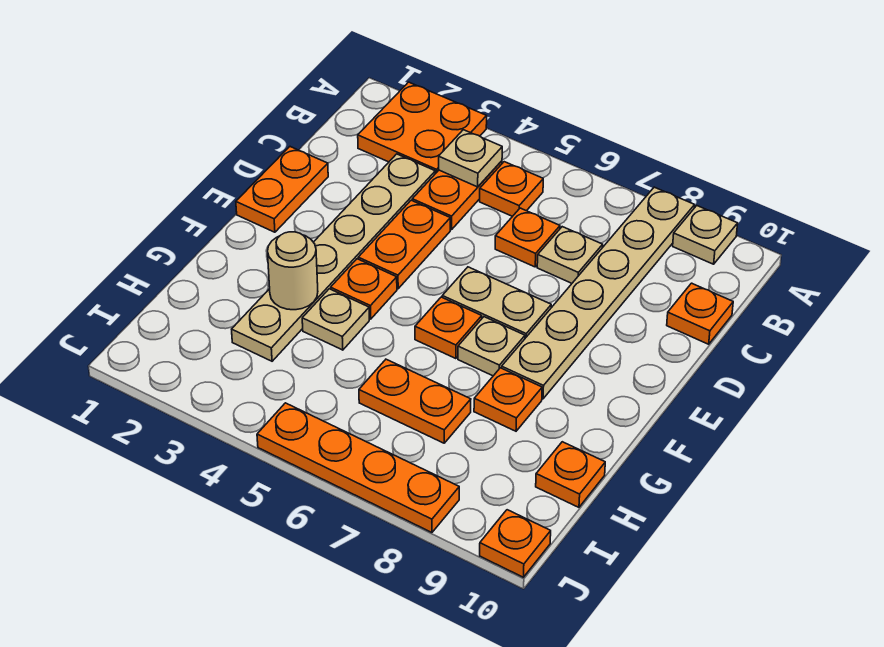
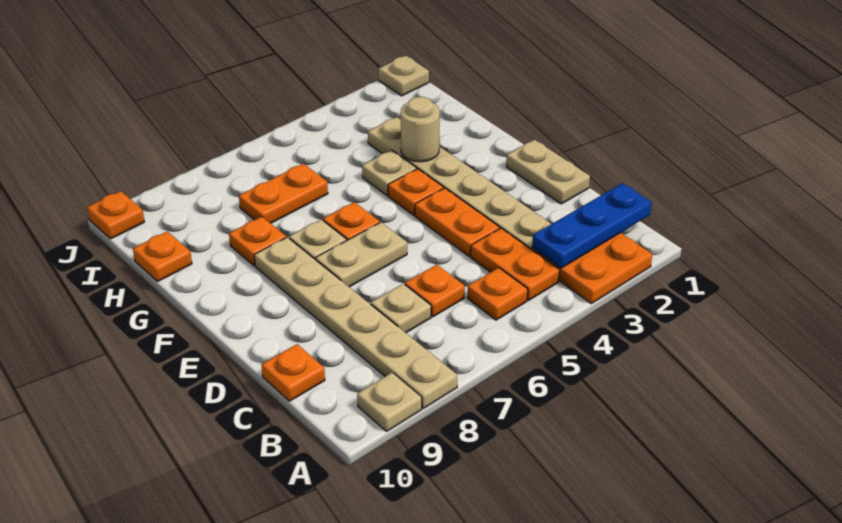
none -> blue plate B1:B3 level 2
tan plate B4 level 2 -> tan plate J1 level 1
orange plate D1:E1 level 1 -> tan plate D1:E1 level 1
orange plate J5:J8 level 1 -> none

